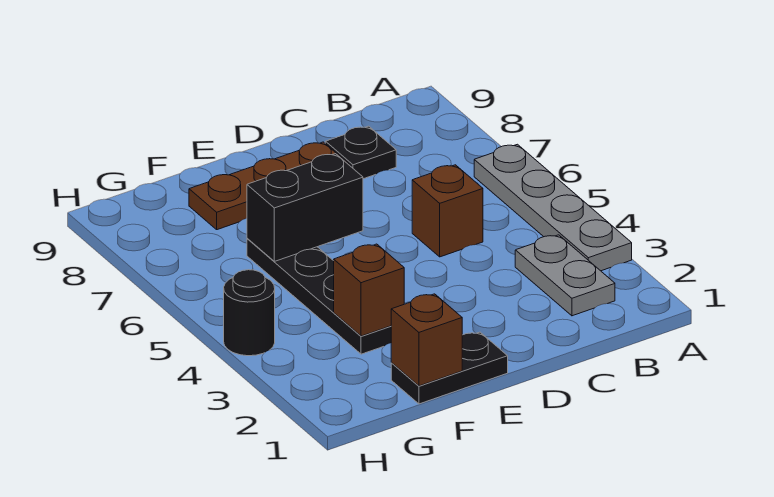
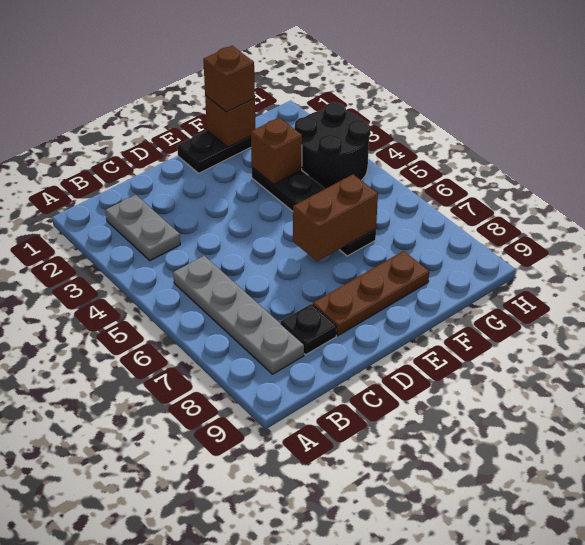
grey plate A3:A6 level 1 -> grey plate B5:B8 level 1
brown brick C5 level 1 -> brown brick F1 level 3
black brick E6:F6 level 2 -> brown brick E6:F6 level 2
black round brick H4 level 1 -> black round brick G3:H4 level 1

